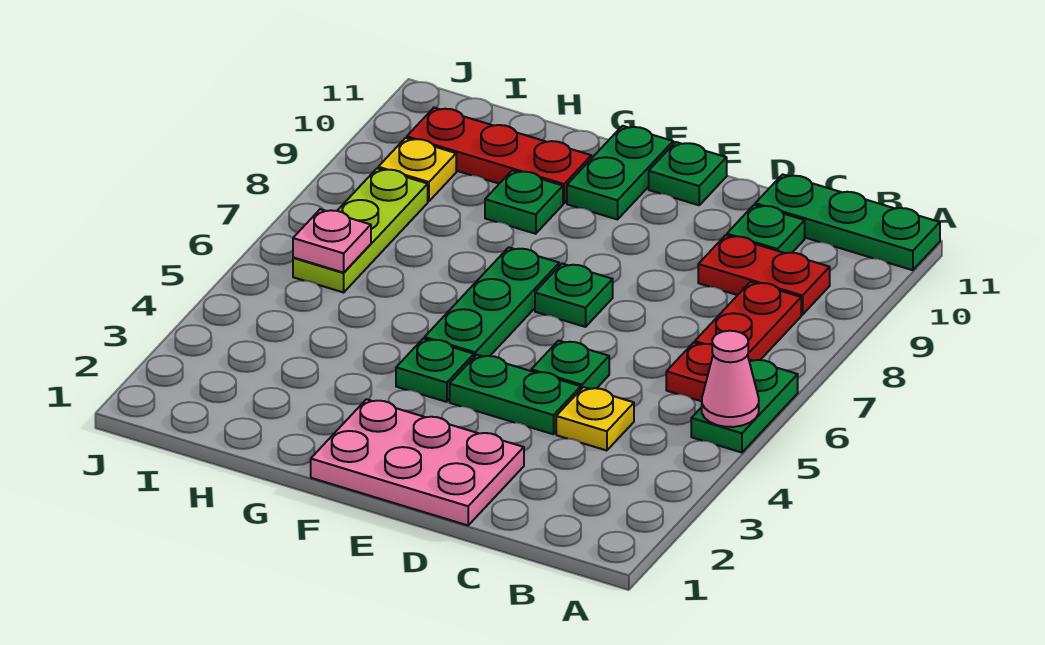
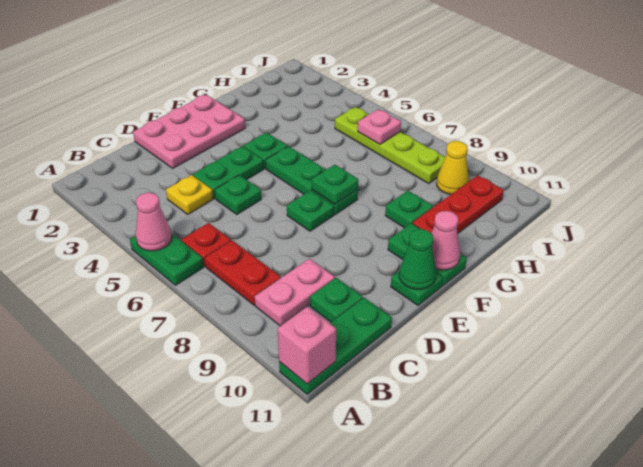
none -> pink brick A11 level 2
red plate B9:C9 level 1 -> pink plate B9:C9 level 1
none -> green cone E11 level 2
none -> green plate F7 level 2
none -> pink cone F11 level 2
lime plate I6:I8 level 1 -> lime plate I5:I8 level 1
yellow plate I9 level 1 -> yellow cone I9 level 1

